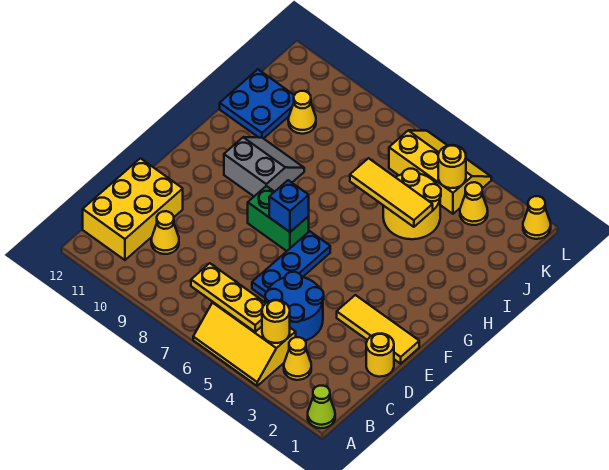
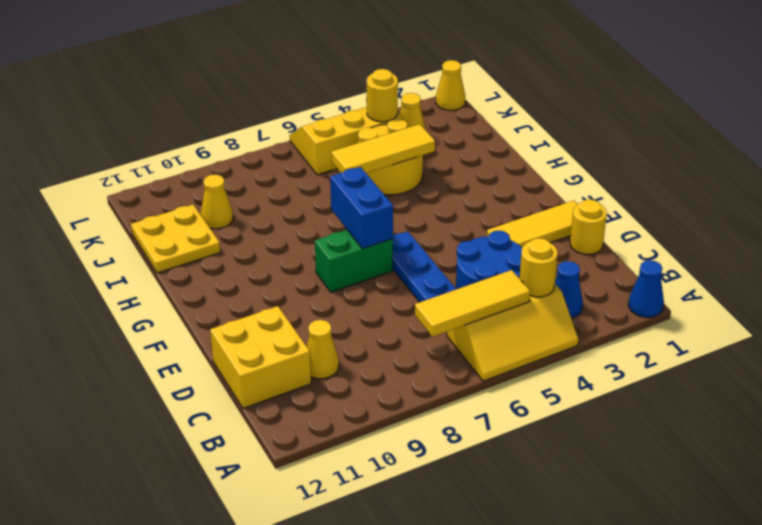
lime cone A1 level 1 -> blue cone A1 level 1
yellow cone B3 level 1 -> blue cone B3 level 1
yellow plate B5:B7 level 2 -> yellow tile B5:B7 level 2
yellow brick B11:D12 level 1 -> yellow brick C11:D12 level 1
blue brick F7 level 2 -> blue brick F7:G7 level 2
grey slope G9:H10 level 1 top G -> none
blue plate I11:J12 level 1 -> yellow plate I11:J12 level 1

